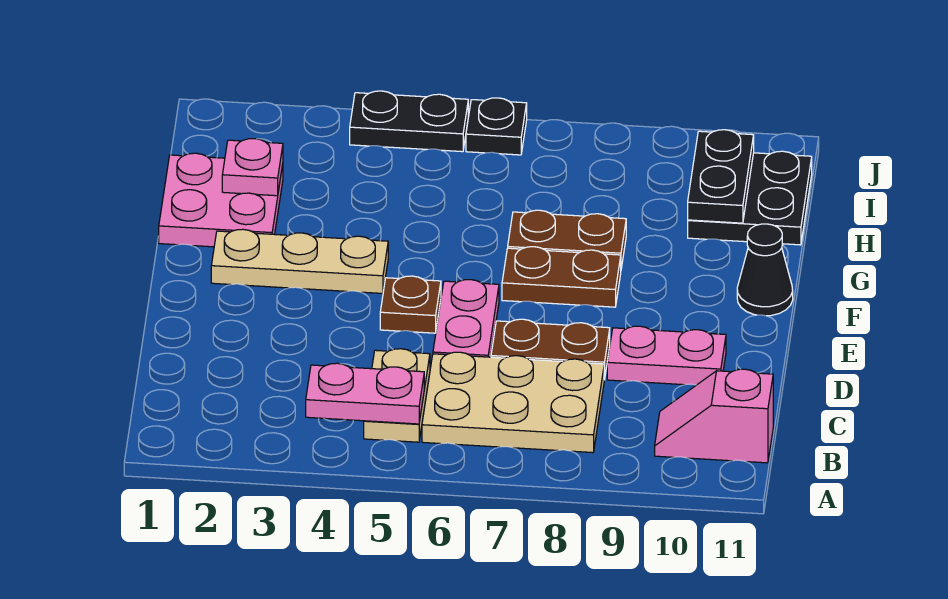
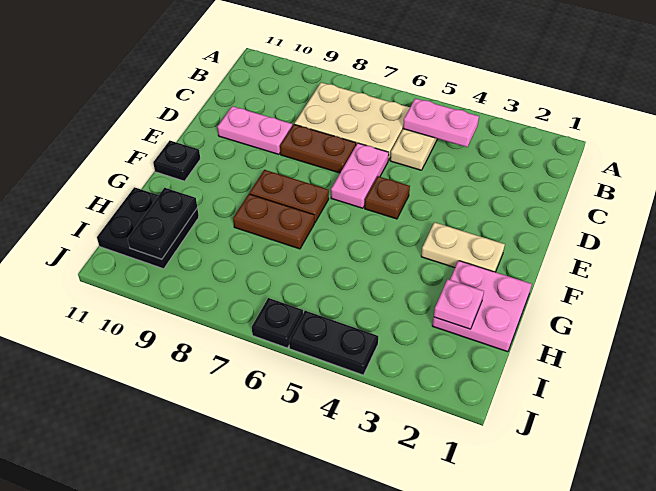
pink slope B10:B11 level 1 top 11 -> none
tan plate F2:F4 level 1 -> tan plate F2:F3 level 1
black cone F11 level 1 -> black plate F11 level 1

